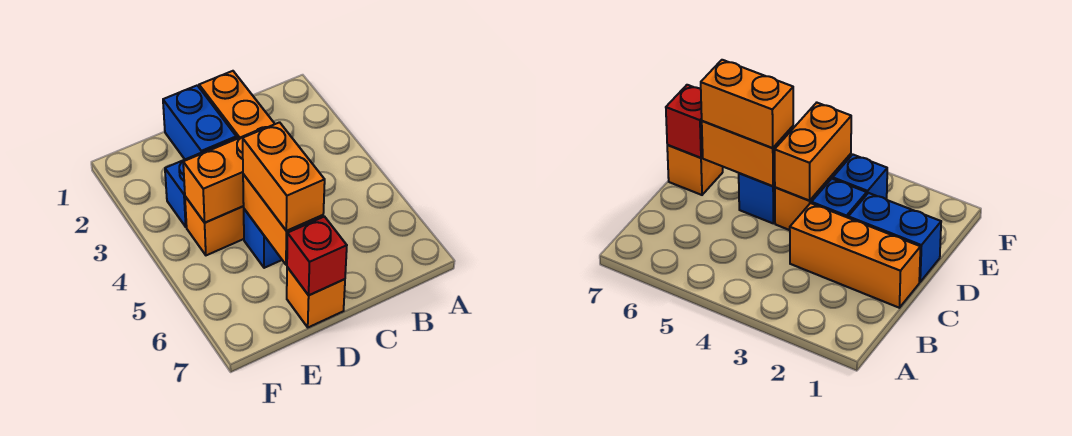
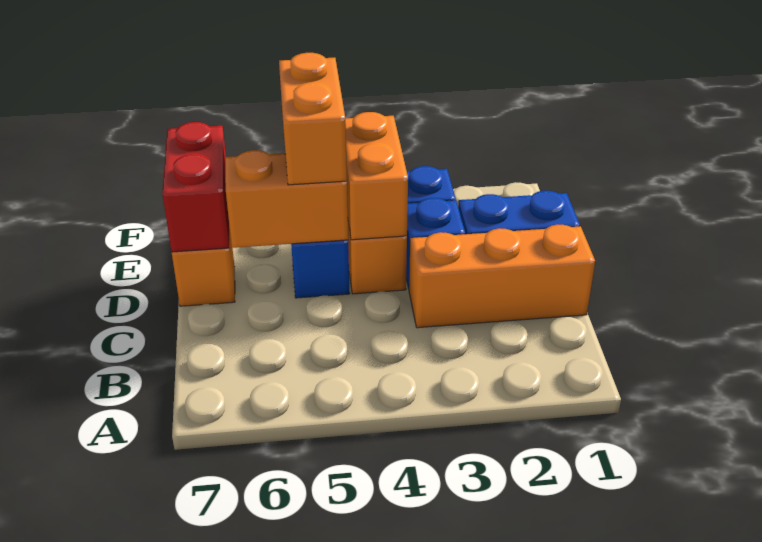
orange brick D5:D6 level 3 -> orange brick D5:E5 level 3
red brick D7 level 2 -> red brick D7:E7 level 2

